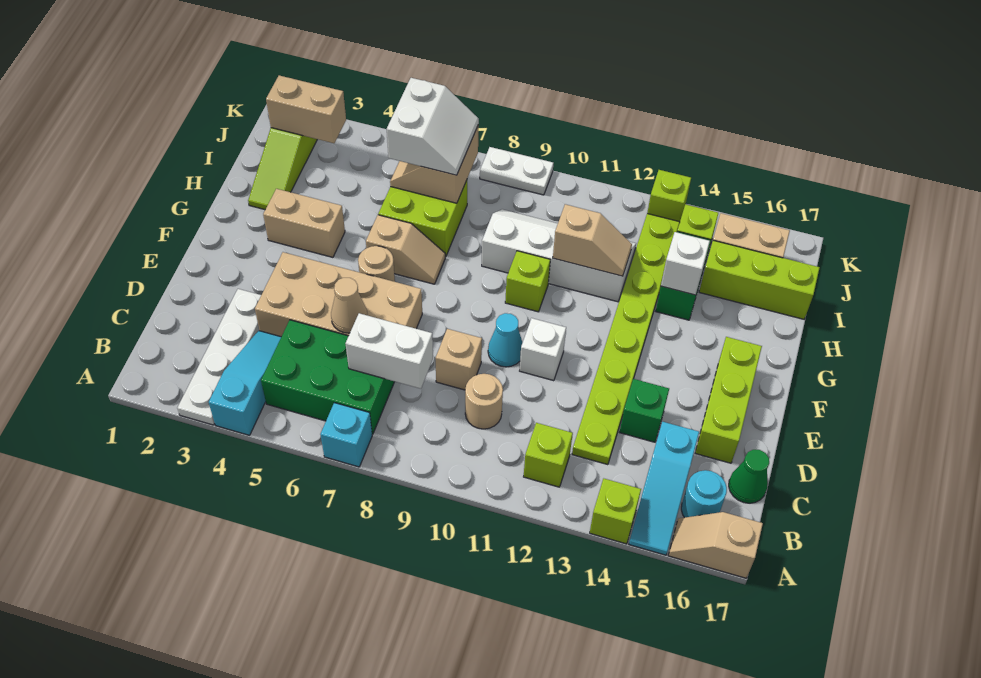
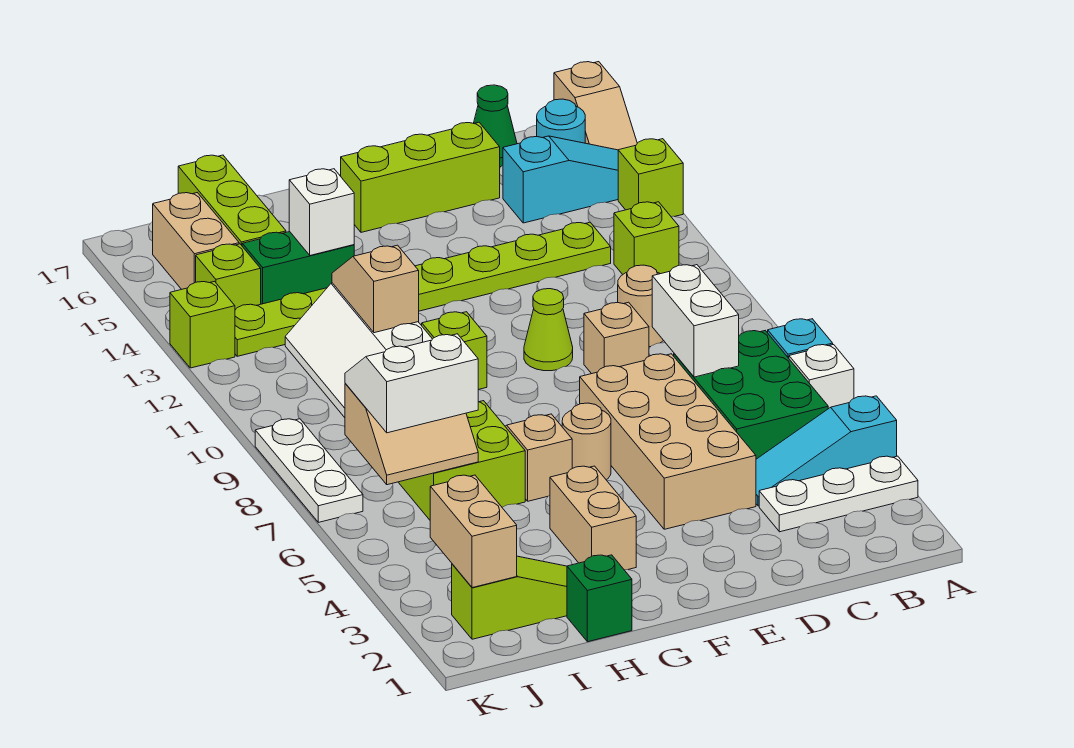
white plate A3:D3 level 1 -> white plate A3:C3 level 1
tan cone D6 level 2 -> none
green brick D14 level 1 -> green brick H1 level 1
cyan cone E10 level 1 -> lime cone E10 level 1
white brick E11 level 1 -> white brick A6 level 1
white plate K8:K9 level 1 -> white plate K7:K9 level 1

